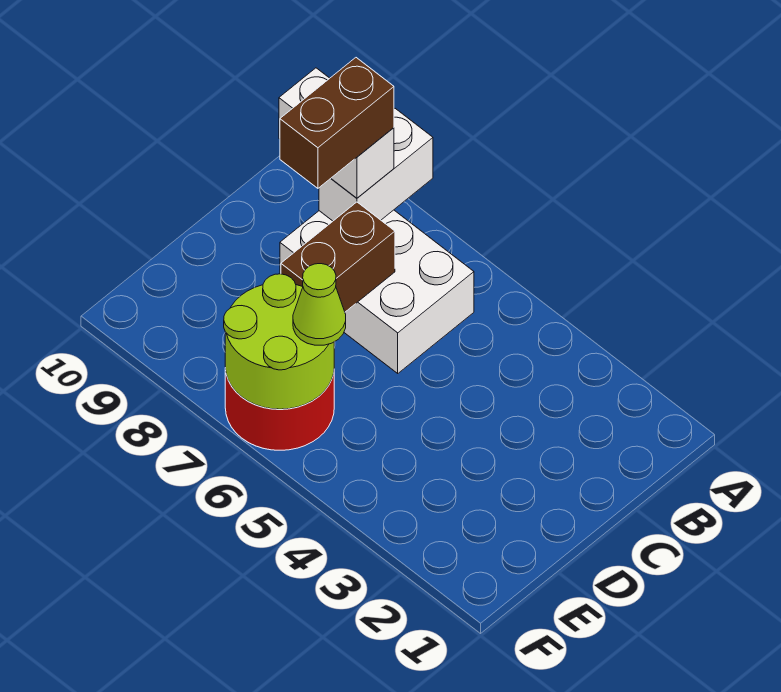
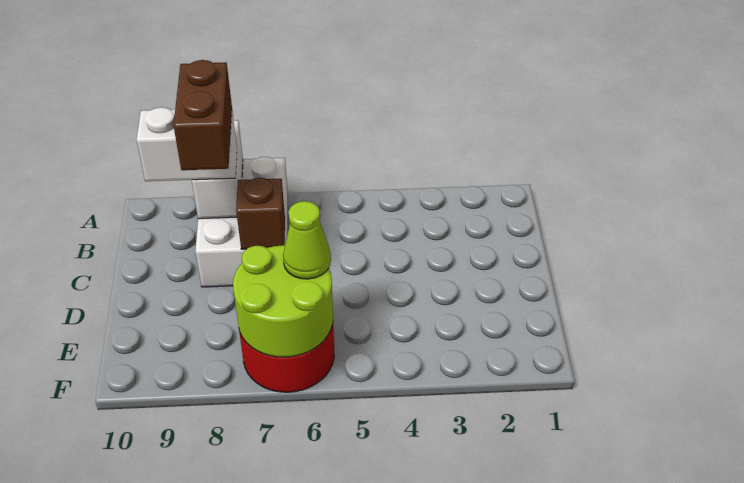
white brick B6:C8 level 1 -> white brick A7:C8 level 1
brown brick C7:D7 level 2 -> brown brick C7 level 2

